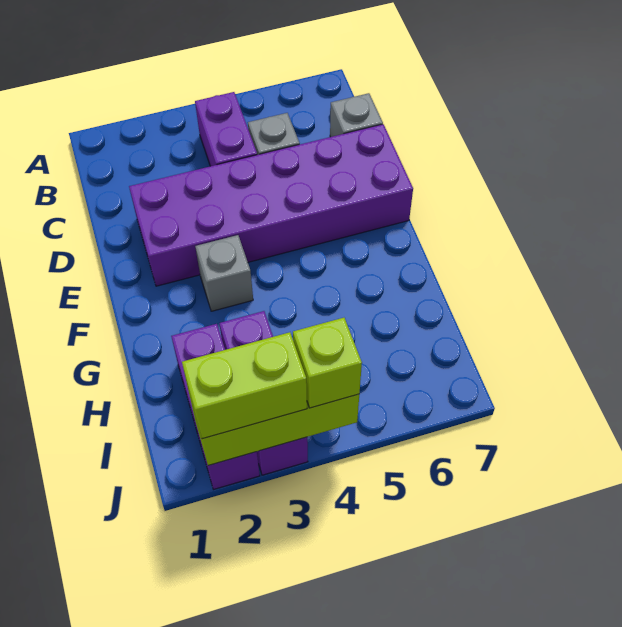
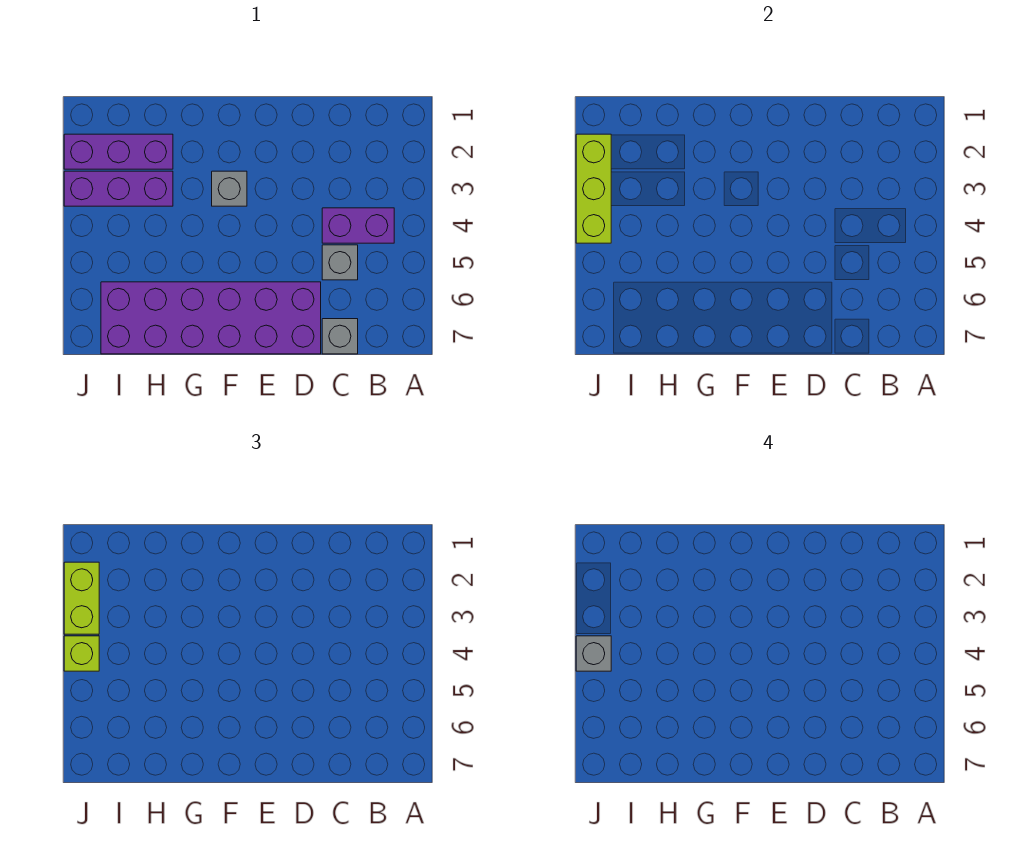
purple brick D2:E7 level 1 -> purple brick D6:I7 level 1
none -> grey brick J4 level 4

